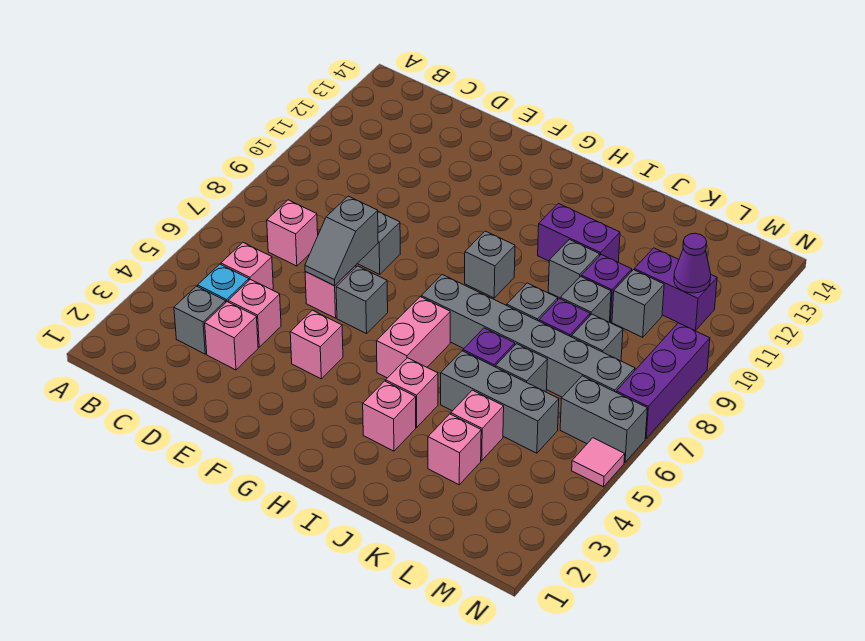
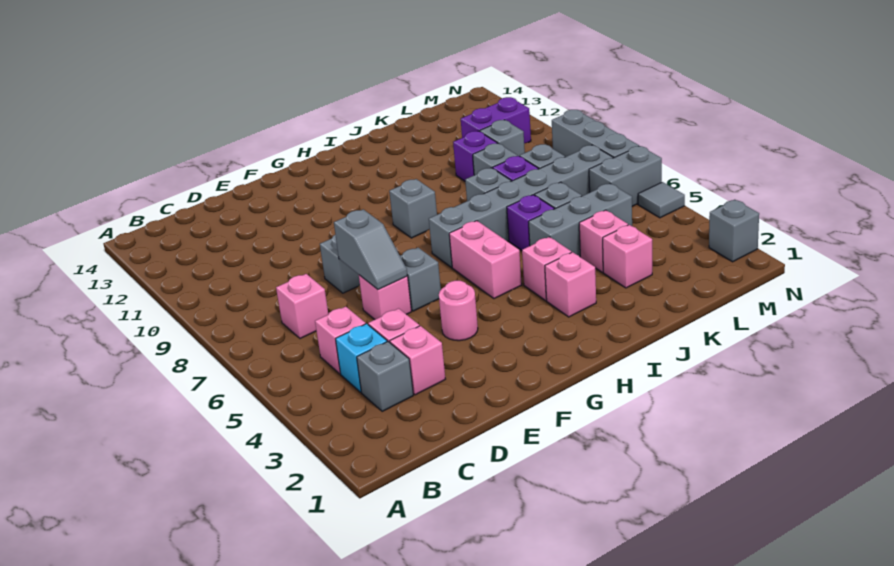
pink brick F4 level 1 -> pink round brick F4 level 1
purple brick I11:J11 level 1 -> none
grey brick J10 level 1 -> grey brick N2 level 1
purple cone M11 level 2 -> none
pink tile N5 level 1 -> grey tile N5 level 1
purple brick N7:N9 level 1 -> grey brick N7:N9 level 1

